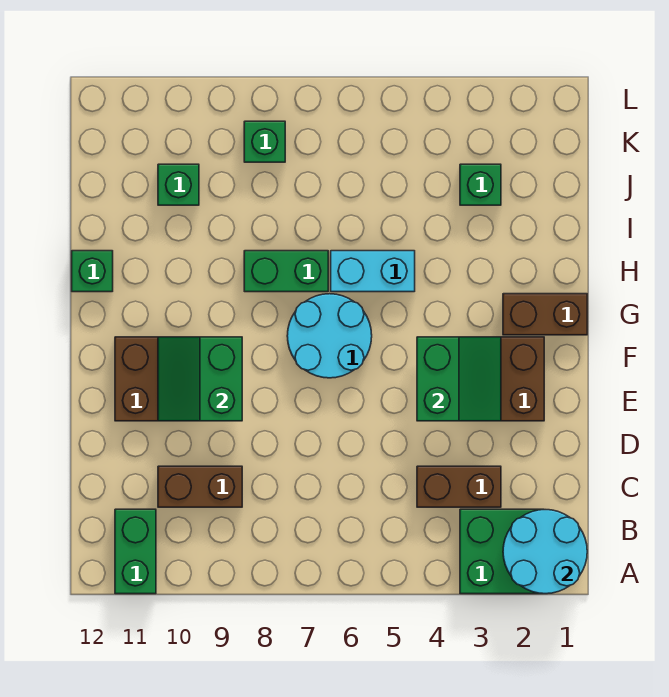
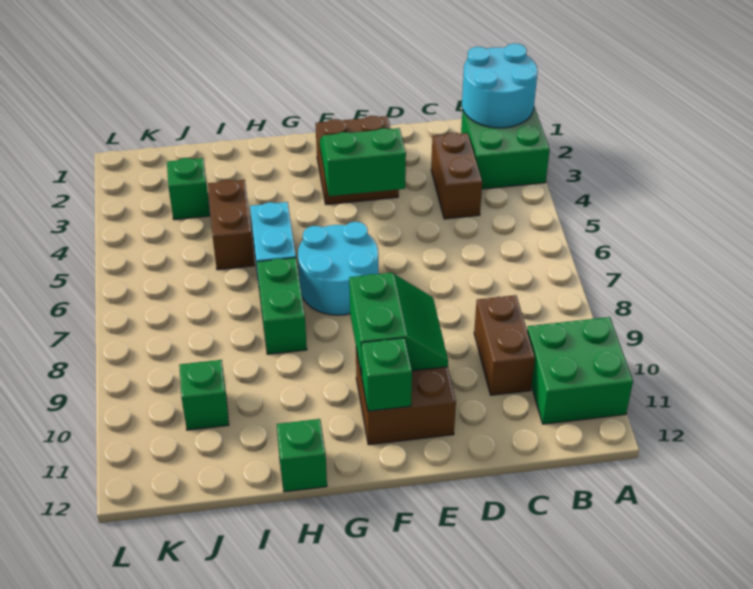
green brick A11:B11 level 1 -> green brick A10:B11 level 1
green slope E9:F10 level 2 top 9 -> green slope E9:F10 level 2 top F
brown brick G1:G2 level 1 -> brown brick I4:I5 level 1
green brick K8 level 1 -> green brick F11 level 2

